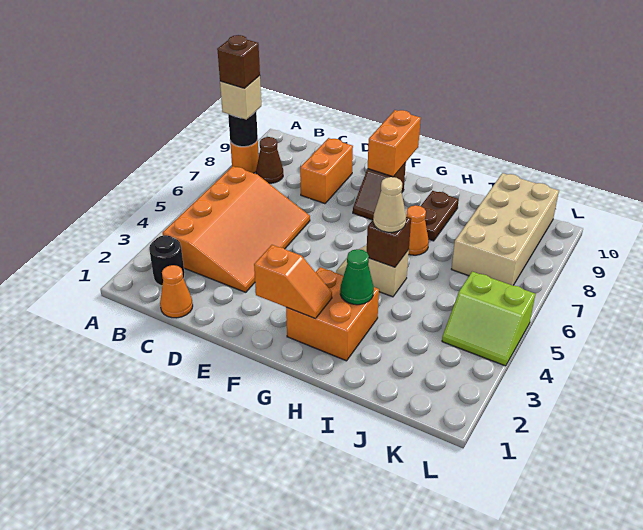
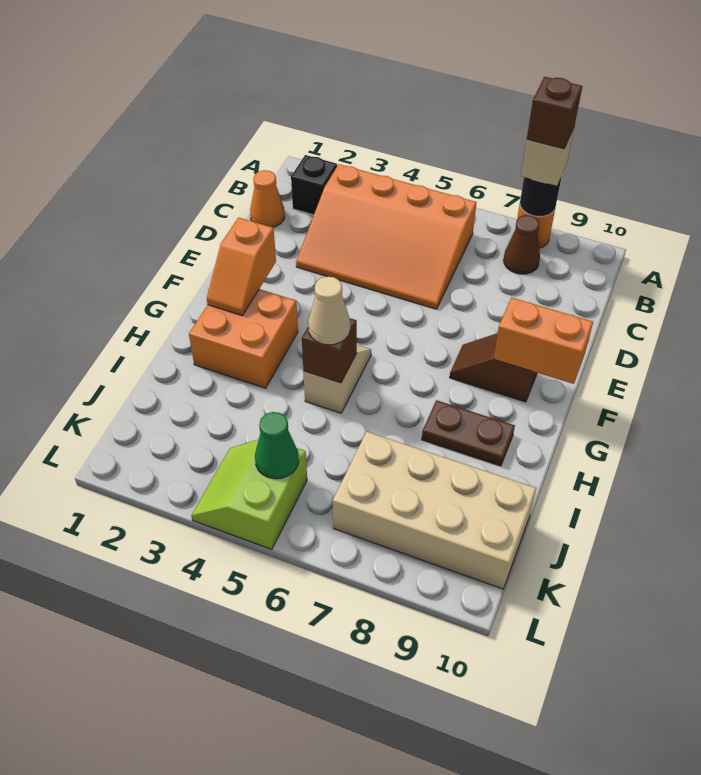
black round brick B2 level 1 -> black brick B2 level 1
orange brick D8:D9 level 1 -> none
green cone H3 level 2 -> green cone K5 level 2
orange cone H7 level 1 -> none

